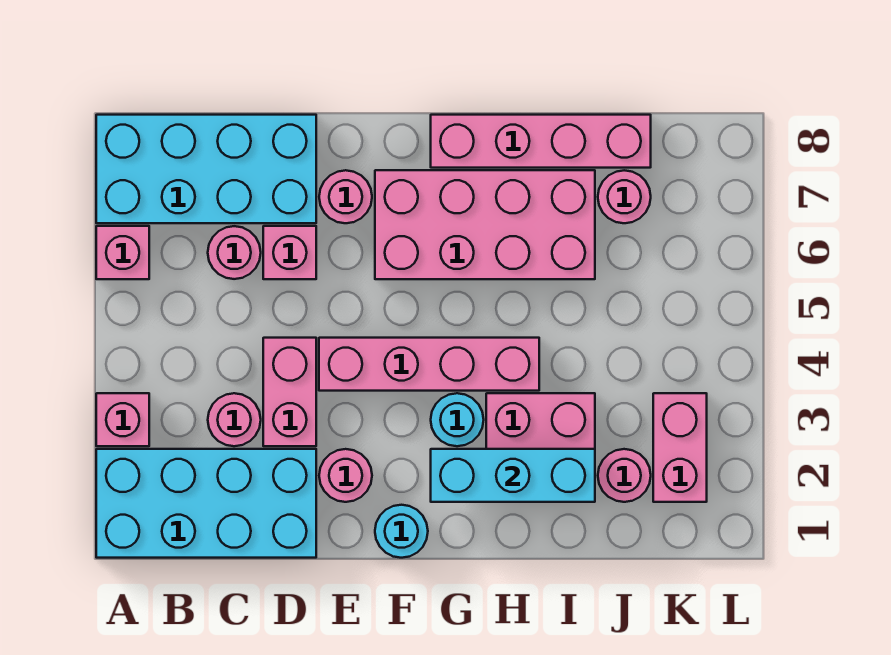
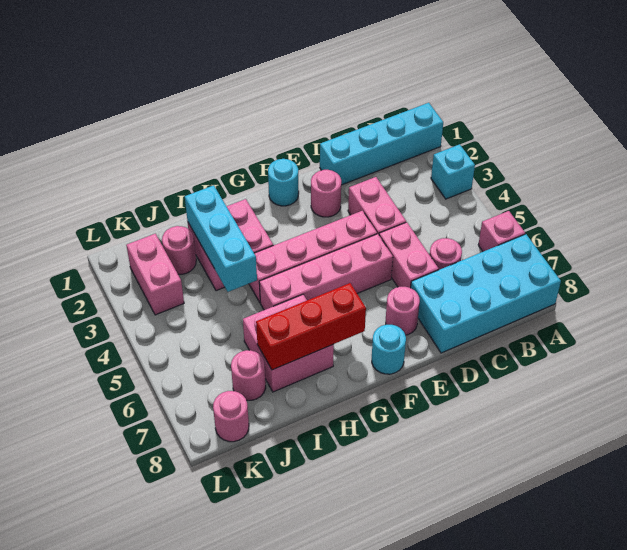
cyan brick A1:D2 level 1 -> cyan brick A1:D1 level 1
pink brick A3 level 1 -> cyan brick A3 level 1
pink round brick C3 level 1 -> pink round brick K8 level 1
pink brick D6 level 1 -> pink brick D5:D6 level 1
pink brick F6:I7 level 1 -> pink brick H6:I7 level 1
cyan brick G2:I2 level 2 -> cyan brick I2:I4 level 2
cyan round brick G3 level 1 -> cyan round brick F8 level 1
none -> red brick G7:I7 level 2
pink brick G8:J8 level 1 -> pink brick E5:H5 level 1

